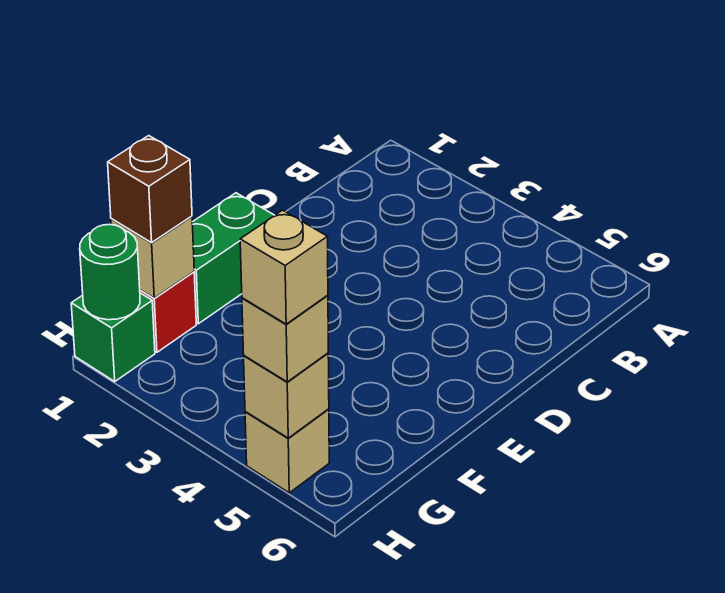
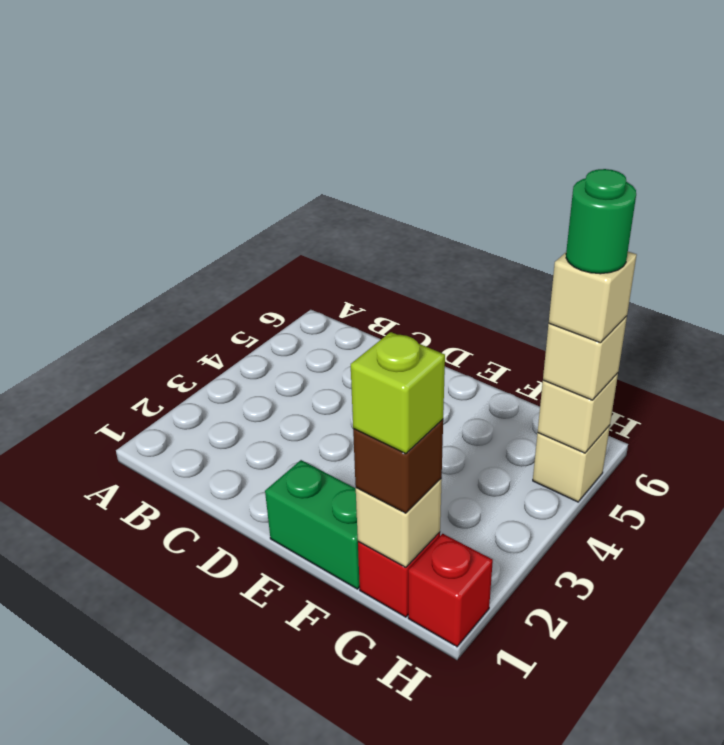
none -> lime brick G1 level 4
green brick H1 level 1 -> red brick H1 level 1
green round brick H1 level 2 -> green round brick H5 level 5

